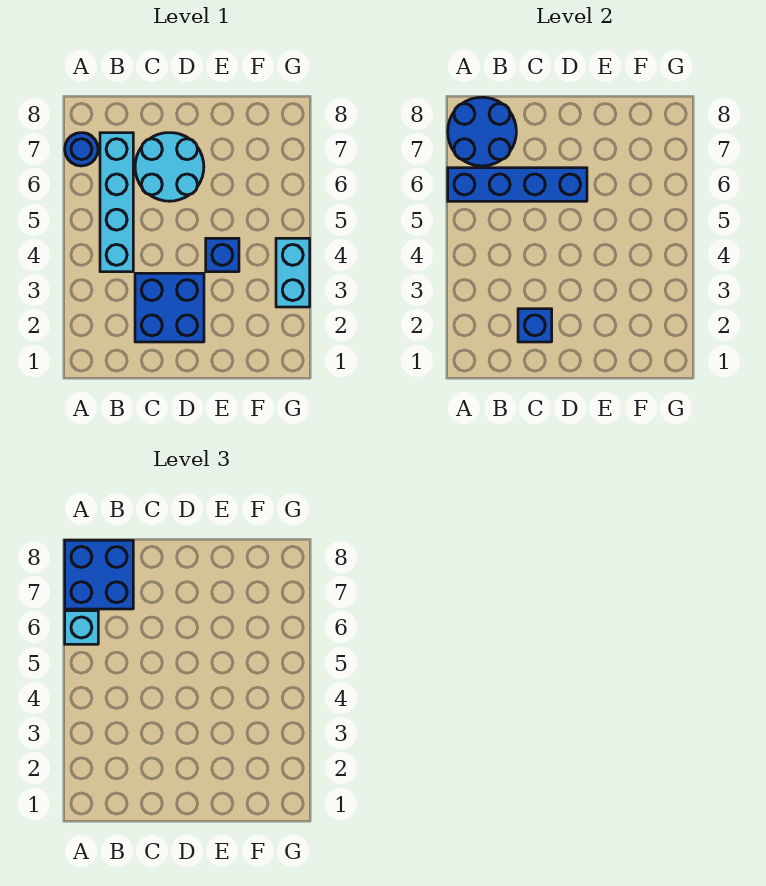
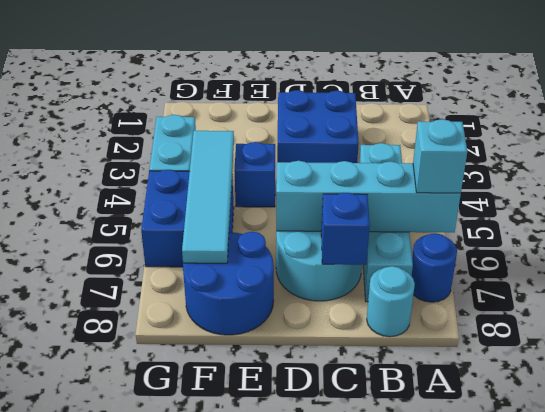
blue brick A6:D6 level 2 -> cyan brick A6:D6 level 2
blue round brick A7:B8 level 2 -> blue round brick E7:F8 level 1
blue brick A7:B8 level 3 -> blue brick F5:G6 level 1
none -> cyan round brick B8 level 1
blue brick C2 level 2 -> blue brick C7 level 2
none -> cyan tile F4:F7 level 2

